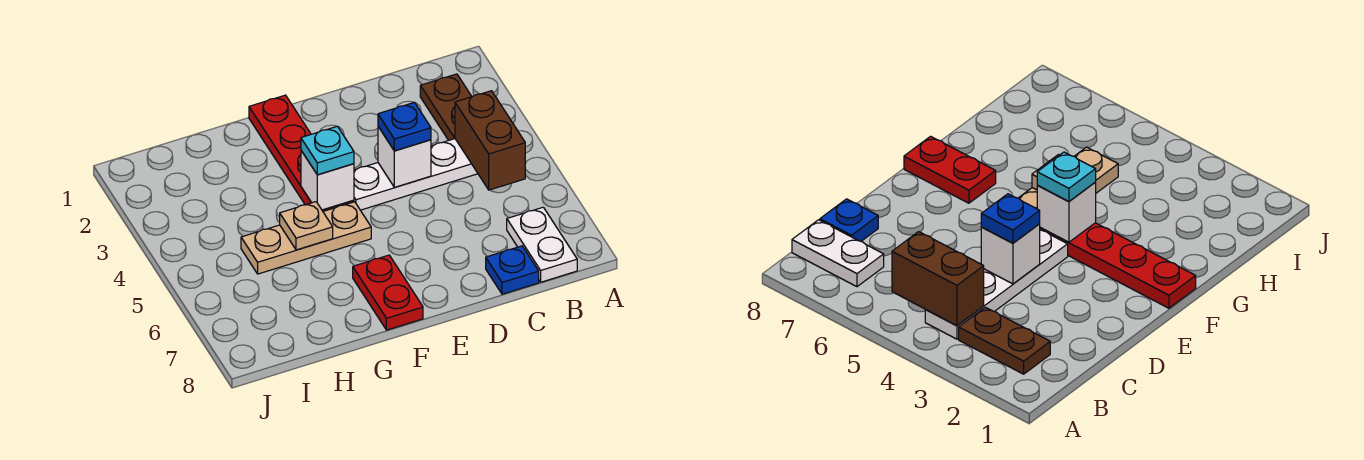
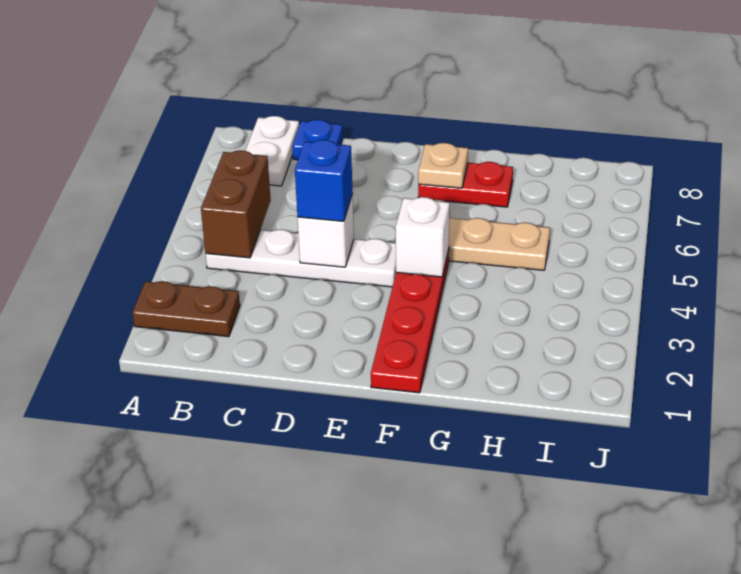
brown plate B2:B3 level 1 -> brown plate A2:B2 level 1
blue plate D4 level 3 -> blue brick D4 level 3
cyan plate F4 level 3 -> none
red plate F7:F8 level 1 -> red plate F7:G7 level 1
tan plate G5 level 2 -> tan plate F7 level 2

